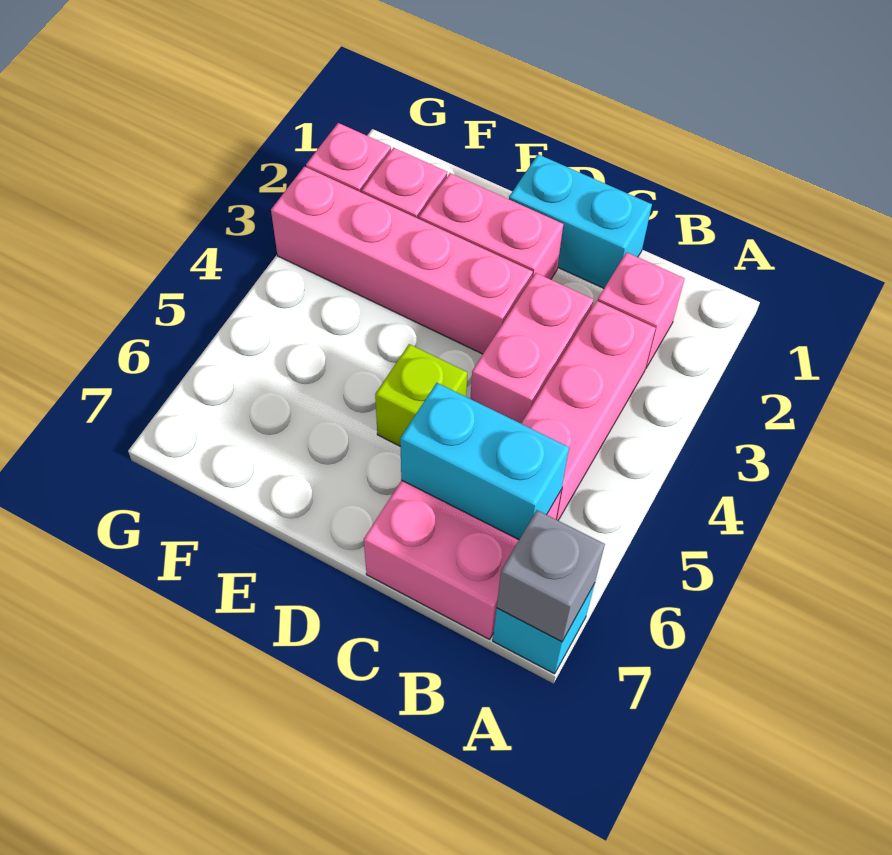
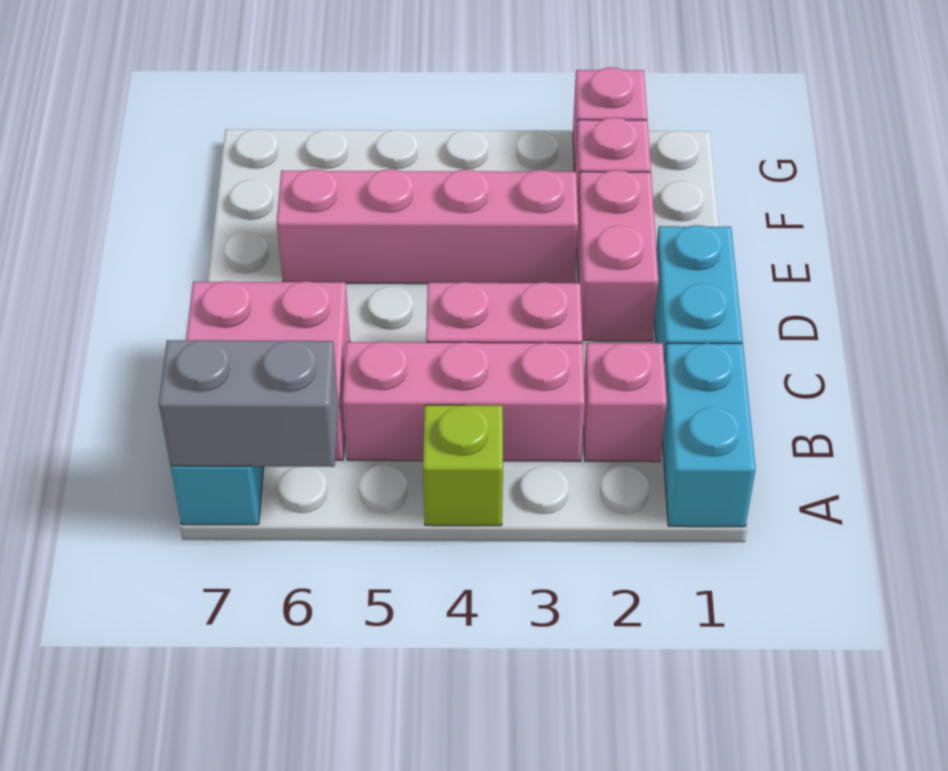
grey brick A7 level 2 -> grey brick A6:A7 level 2
cyan brick B6:C6 level 2 -> cyan brick A1:B1 level 1
pink brick D3:G3 level 1 -> pink brick E3:E6 level 1
lime brick D5 level 1 -> lime brick A4 level 1

